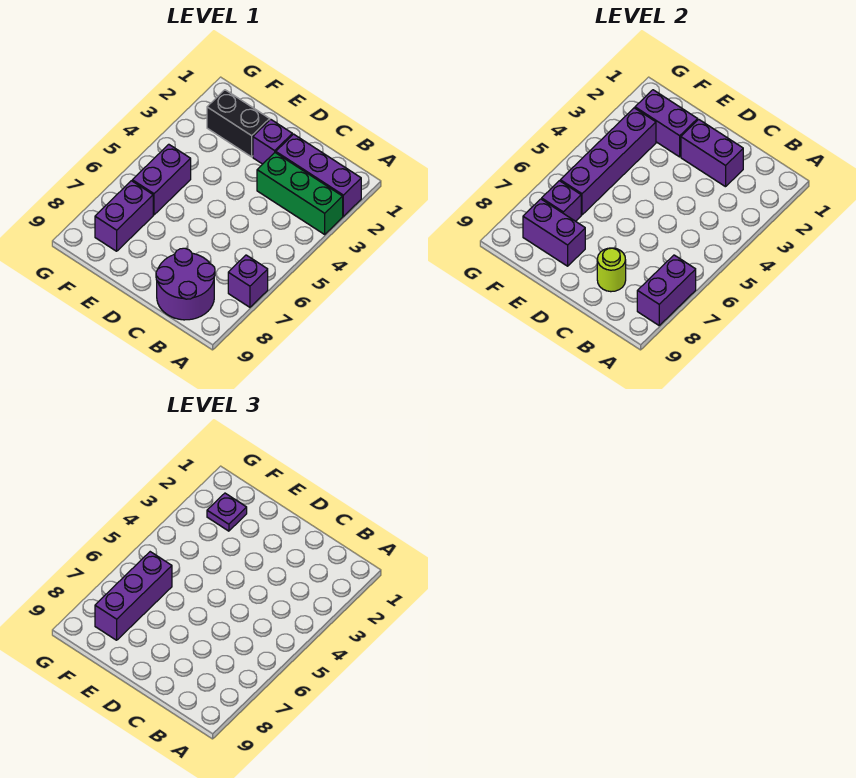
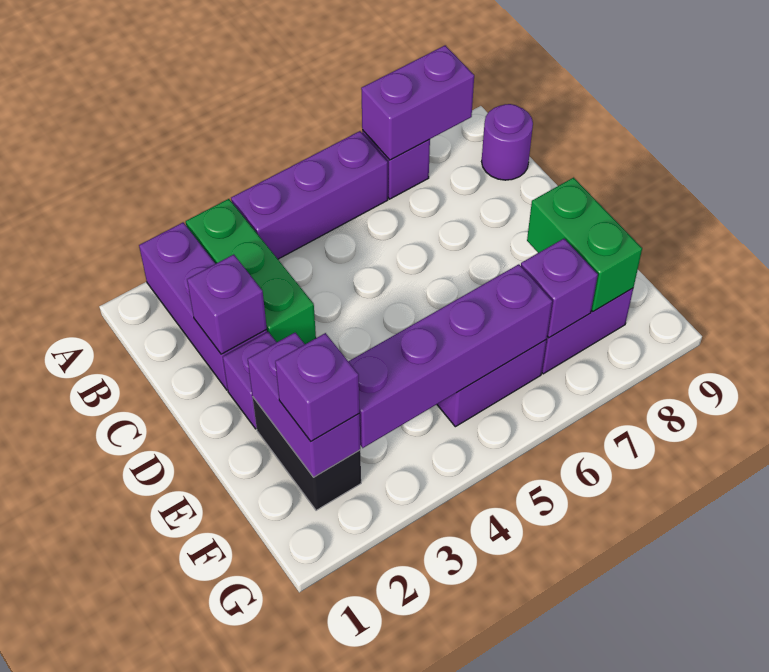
purple round brick B8:C9 level 1 -> purple round brick B9 level 1
purple brick C2:D2 level 2 -> purple brick C2 level 2
lime round brick C8 level 2 -> none
purple brick E8:F8 level 2 -> green brick E8:F8 level 2
purple plate F2 level 3 -> purple brick F2 level 3
purple brick F6:F8 level 3 -> purple brick A4:A6 level 1

